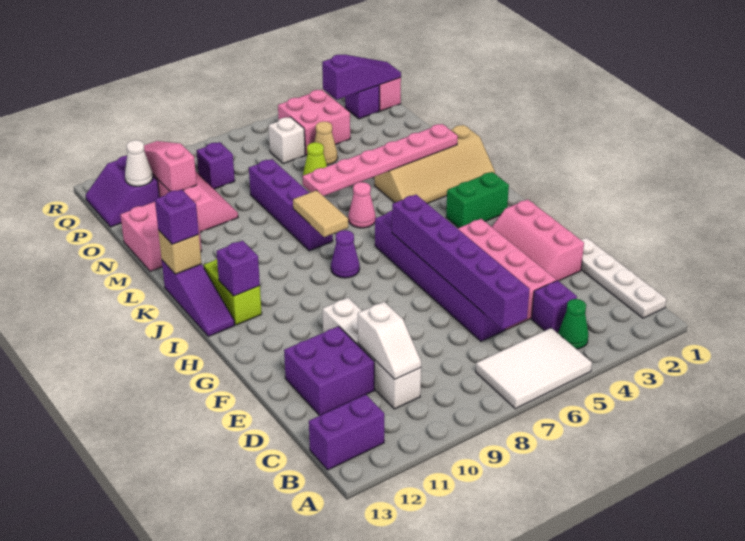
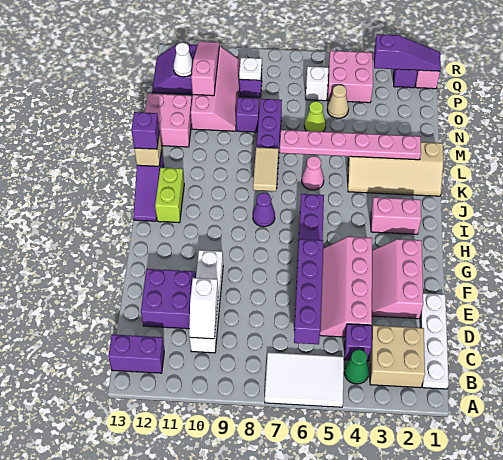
none -> tan brick B2:C3 level 1
purple brick C6:H6 level 2 -> purple brick C6:F6 level 2
green brick I2:I3 level 1 -> pink brick I2:I3 level 1
purple brick I12 level 2 -> purple brick N9 level 1
none -> white plate P9 level 2

